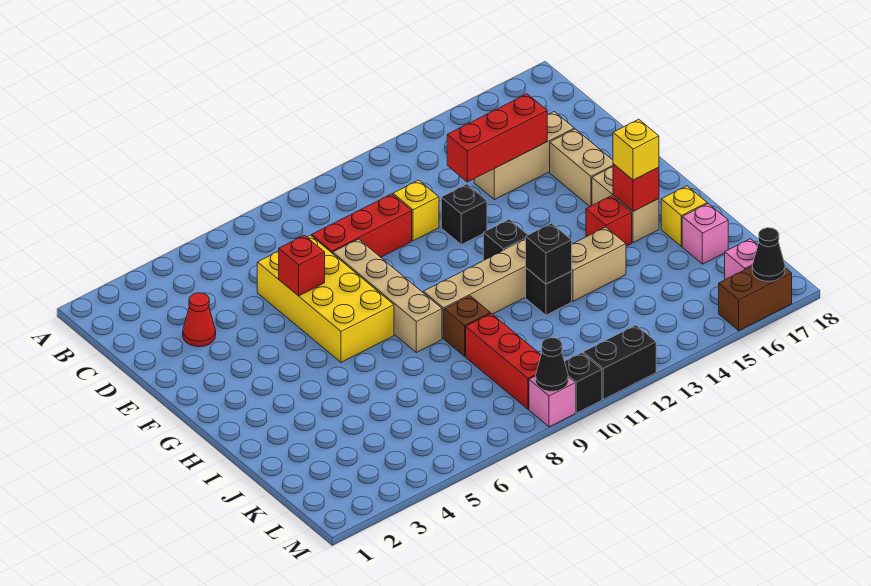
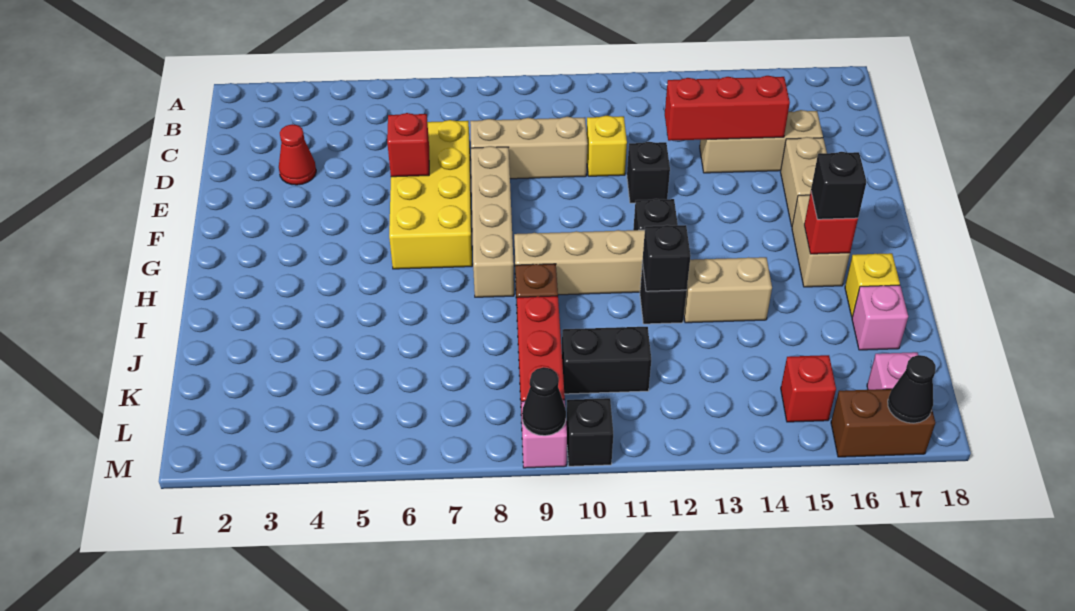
red brick D8:D10 level 1 -> tan brick D8:D10 level 1
red brick H15 level 1 -> red brick L15 level 1
yellow brick H16 level 3 -> black brick H16 level 3
black brick M11:M12 level 1 -> black brick K10:K11 level 1

